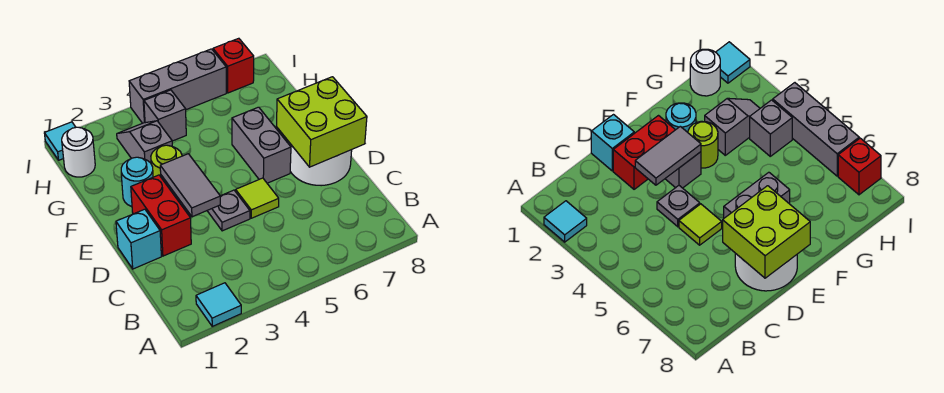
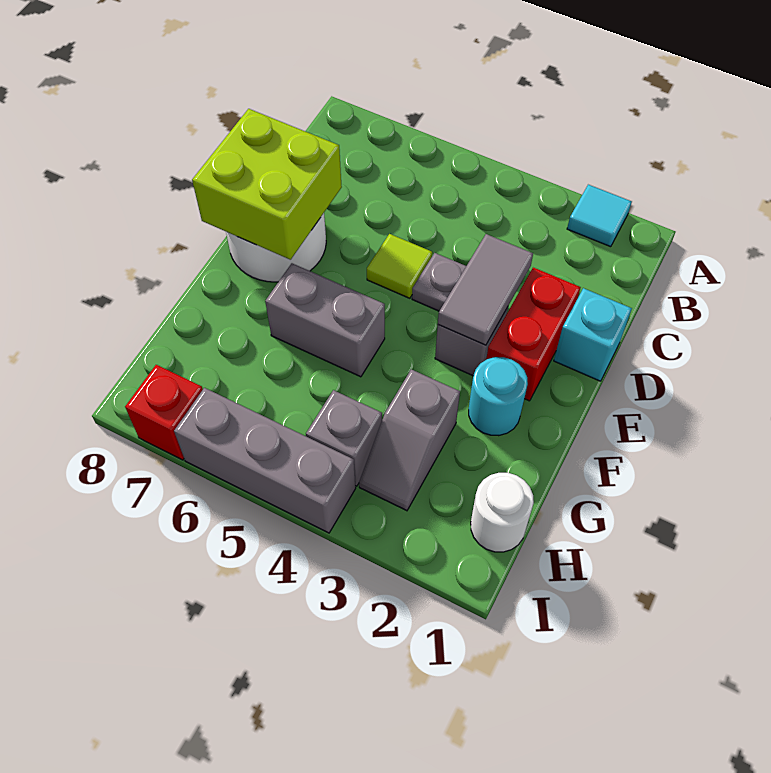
grey brick E6:F6 level 1 -> grey brick F5:F6 level 1
lime round brick F3 level 1 -> none
cyan tile I1 level 1 -> none

